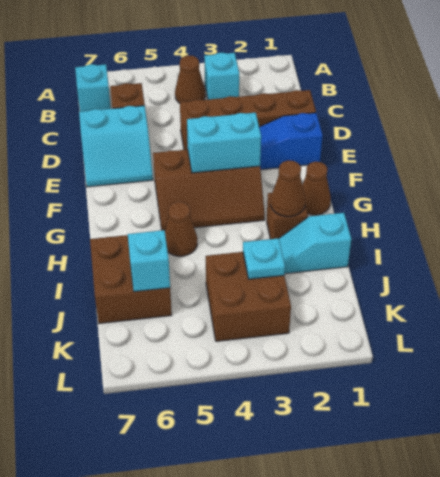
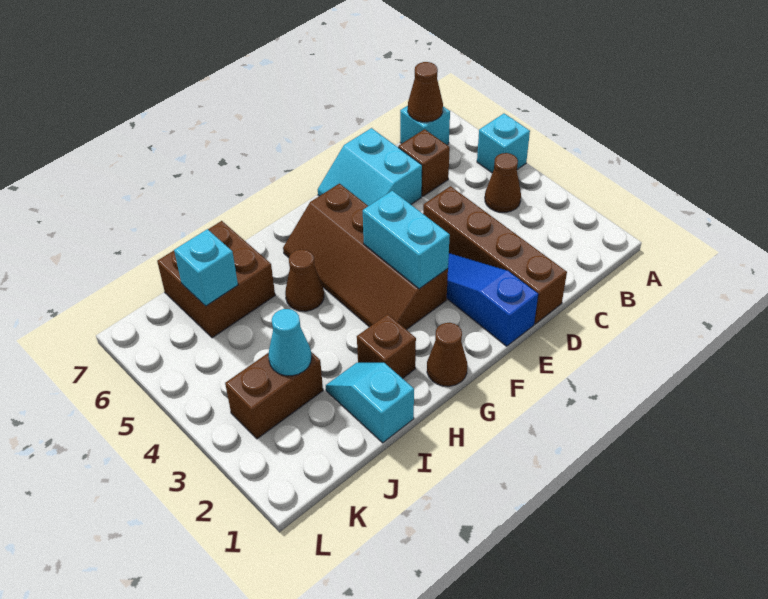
cyan brick B3 level 1 -> cyan brick A5 level 1
brown slope F3:G5 level 1 top F -> brown slope F3:G6 level 1 top F
brown cone H2 level 2 -> brown cone B7 level 2
brown brick J3:K4 level 1 -> brown brick J3:K3 level 1
cyan plate J3 level 2 -> cyan cone J3 level 2

